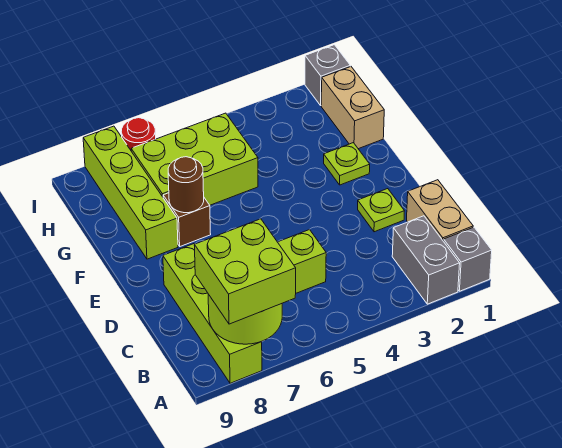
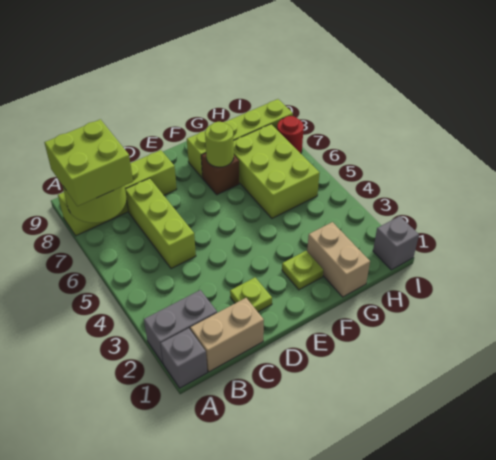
brown round brick F7 level 2 -> lime round brick F7 level 2
tan brick G1:H1 level 1 -> tan brick G1:G2 level 1

